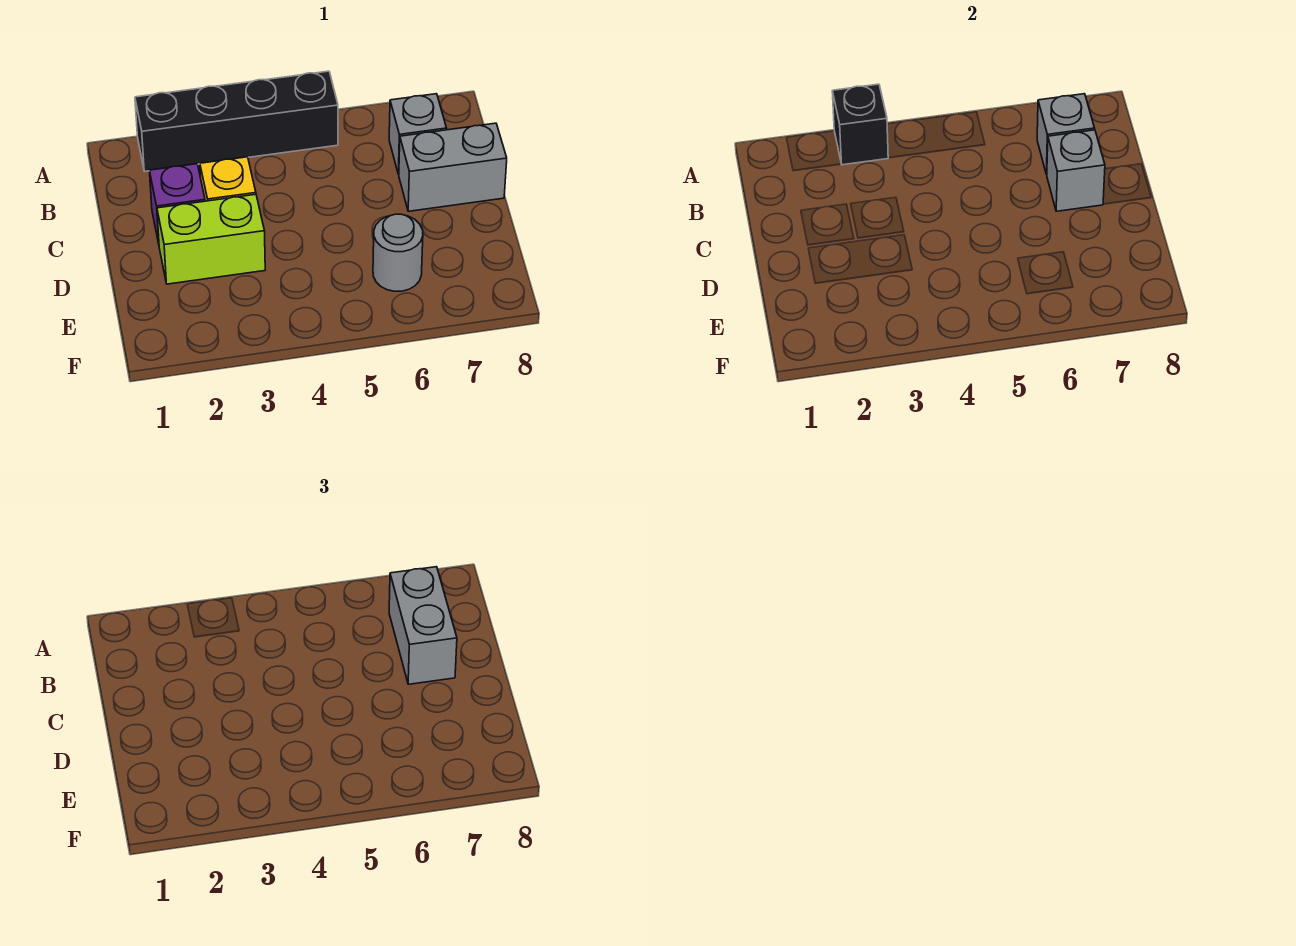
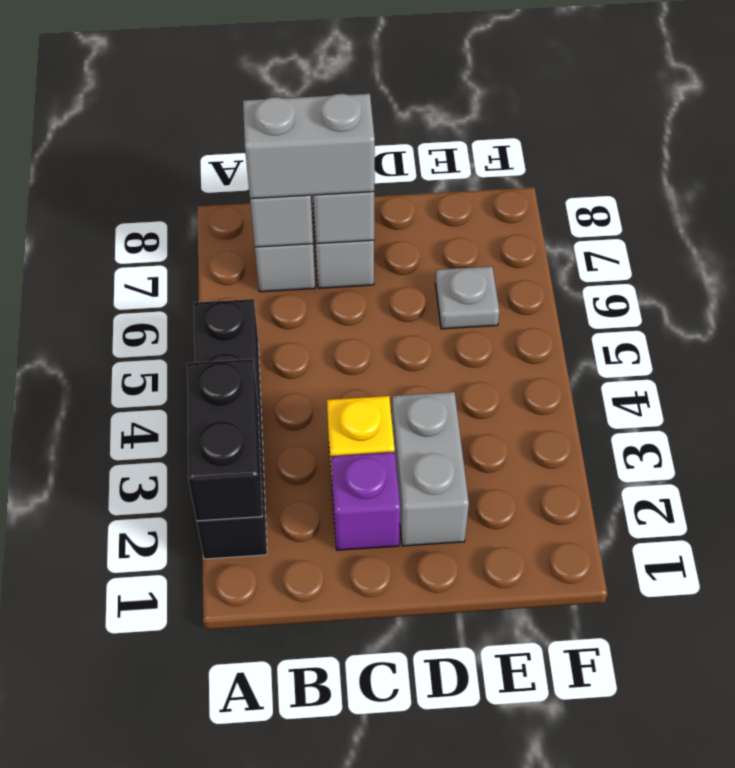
black brick A3 level 2 -> black brick A2:A3 level 2
lime brick D2:D3 level 1 -> grey brick D2:D3 level 1
grey round brick E6 level 1 -> grey plate E6 level 1

